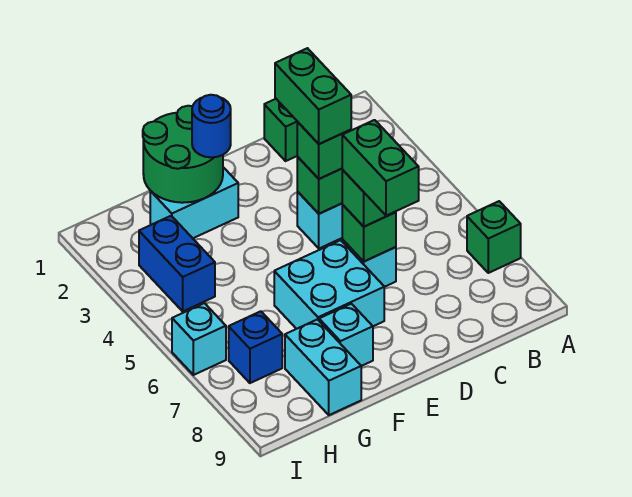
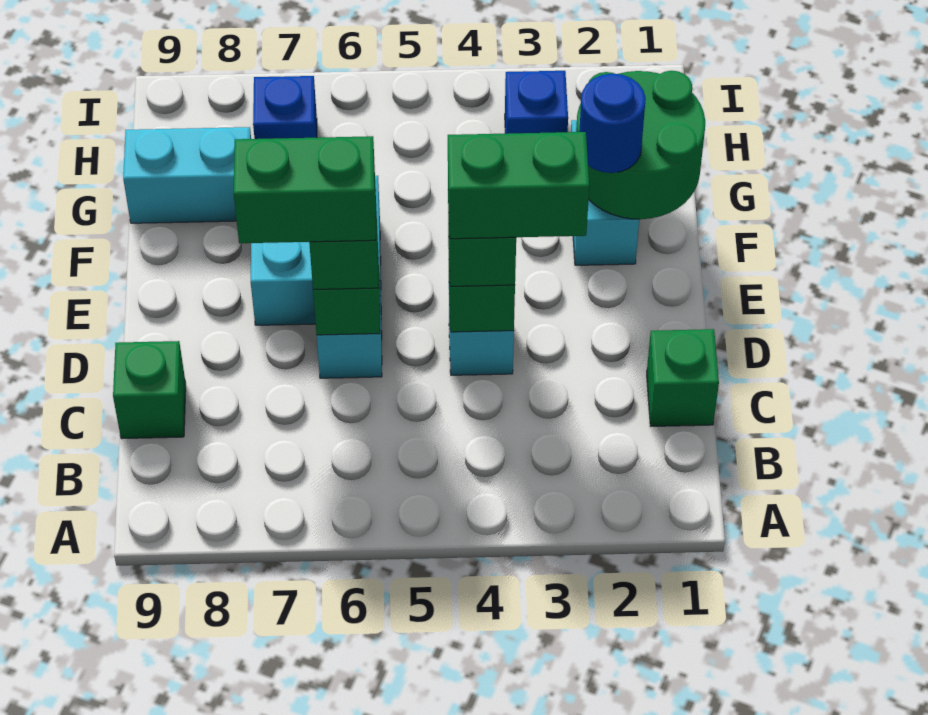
green brick A7 level 1 -> green brick C9 level 1
cyan brick F8 level 1 -> none
blue brick H3:H4 level 1 -> blue brick H3 level 1
cyan brick I6 level 1 -> none

